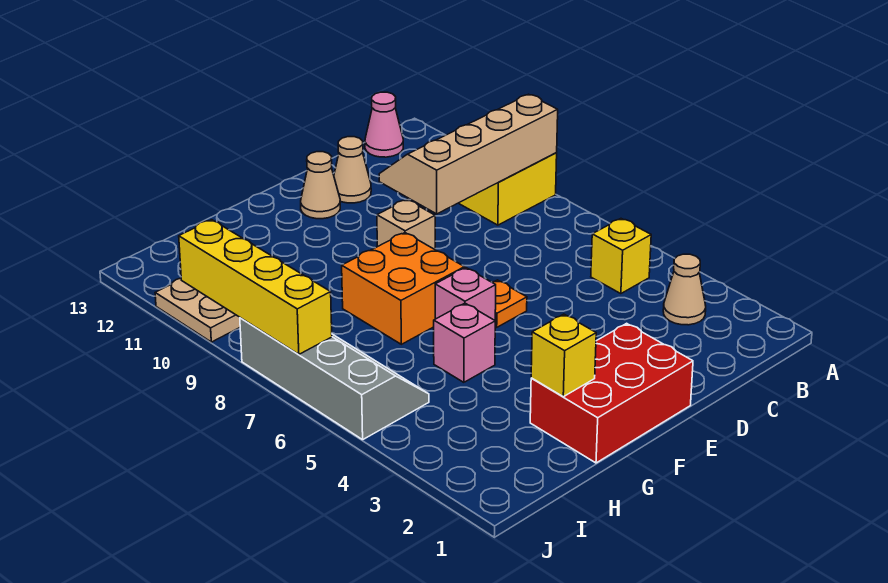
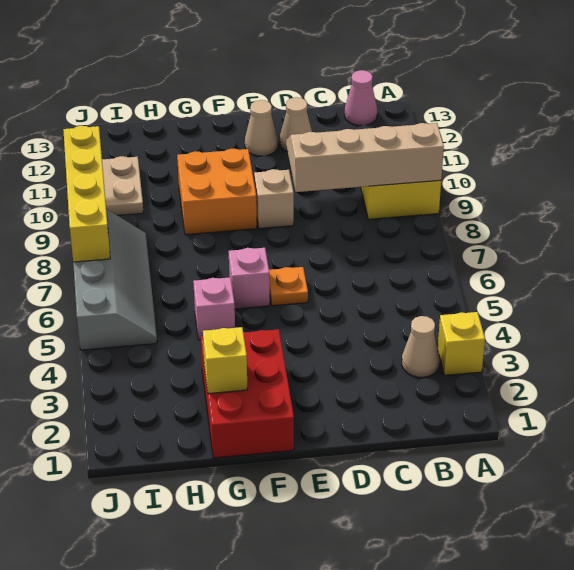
yellow brick B5 level 1 -> yellow brick A3 level 1
red brick E1:G2 level 1 -> red brick F1:G3 level 1
orange brick F7:G8 level 1 -> orange brick F9:G10 level 1

